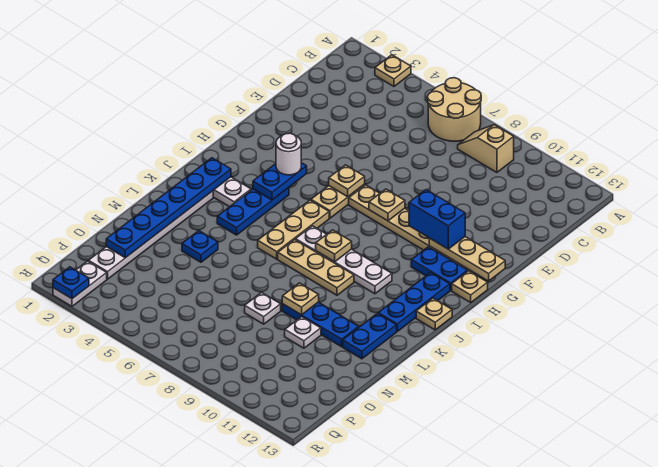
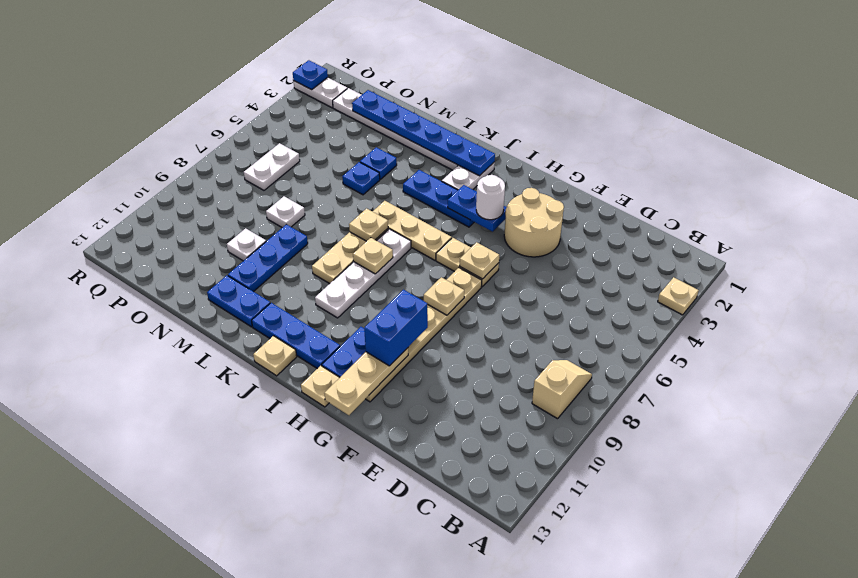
tan round brick A6:B7 level 1 -> tan round brick F3:G4 level 1
none -> blue plate M5 level 1
tan plate M9 level 2 -> tan plate K7 level 2
none -> white plate P6:P7 level 1

